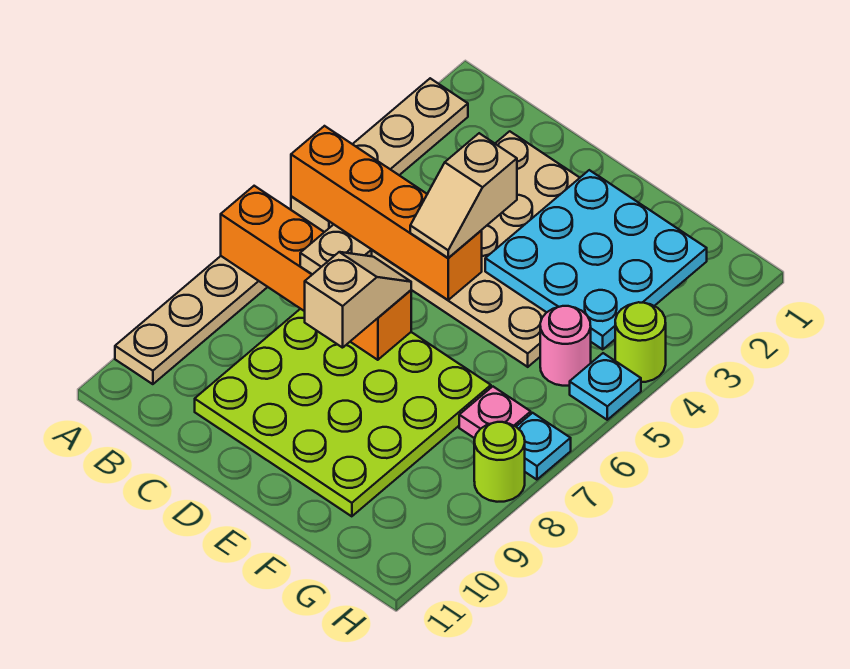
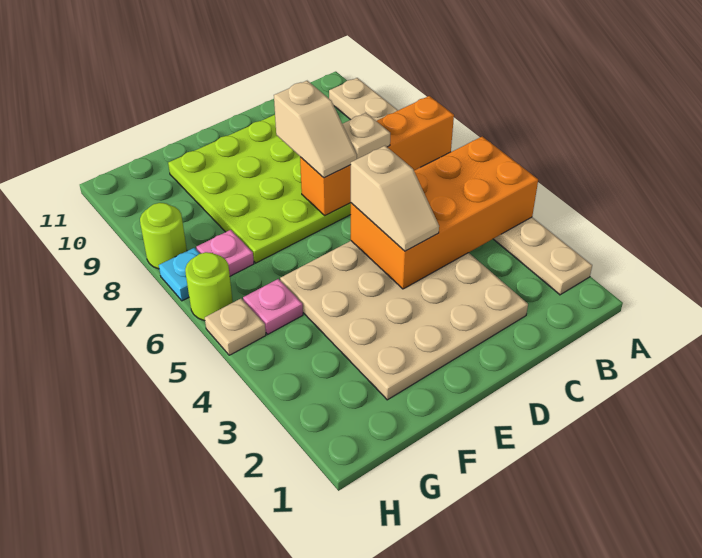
orange brick A5:D5 level 2 -> orange brick A4:D5 level 2
tan slope D4:D5 level 3 top 4 -> tan slope D4:D5 level 3 top 5
cyan plate E2:G4 level 2 -> none
pink round brick G5 level 1 -> pink plate G5 level 1
lime round brick H4 level 1 -> lime round brick H6 level 1
cyan plate H5 level 1 -> tan plate H5 level 1

